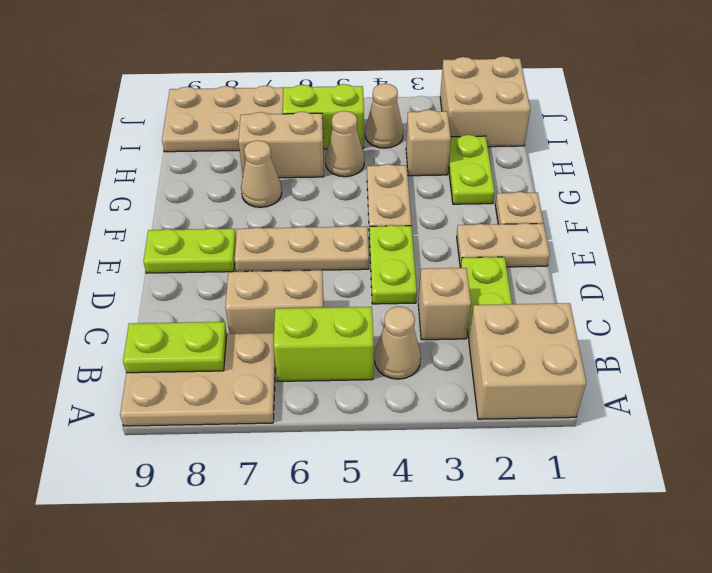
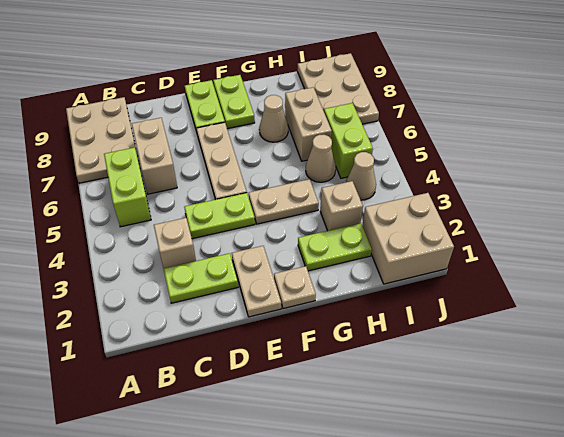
tan brick A1:B2 level 1 -> none
tan cone B4 level 1 -> none
lime plate B8:B9 level 2 -> lime plate F8:F9 level 1

